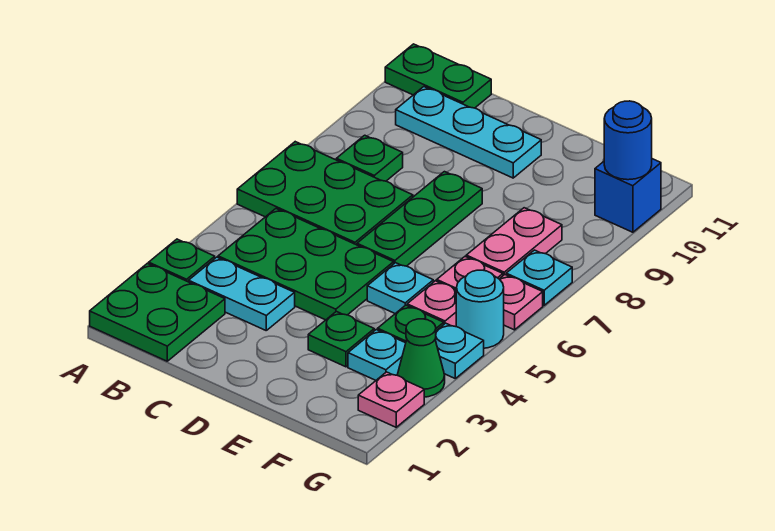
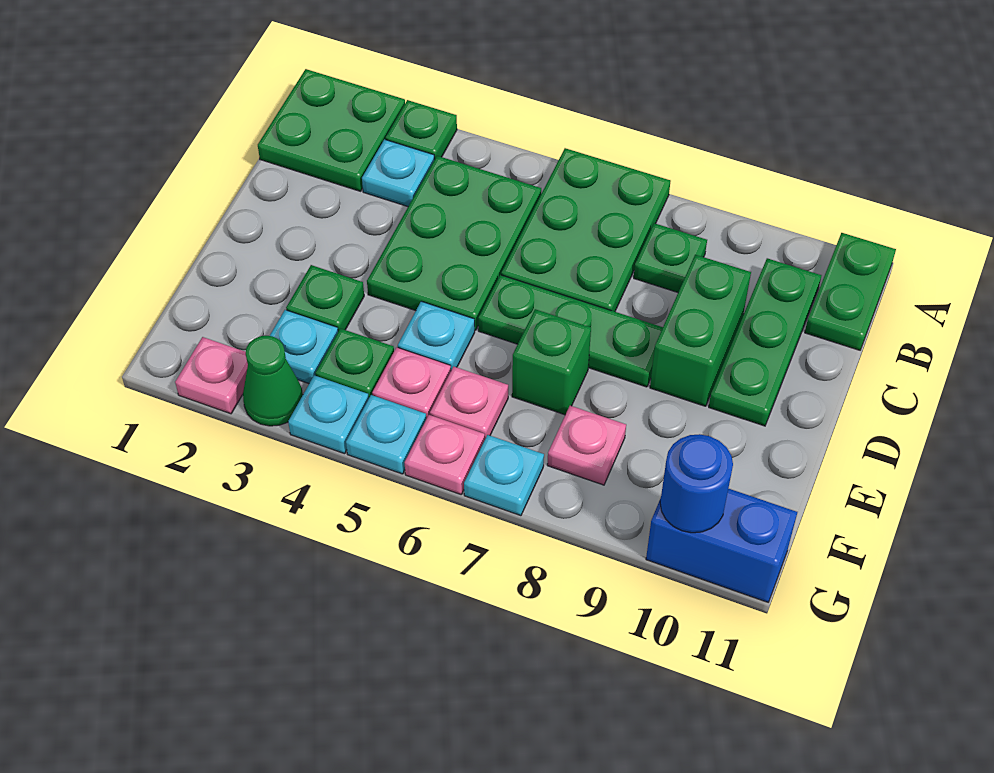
cyan plate B3:C3 level 1 -> cyan plate B3 level 1
cyan plate B10:D10 level 1 -> green plate B10:D10 level 1
none -> green brick C9:D9 level 1
none -> green brick E7 level 1
pink plate F7:F8 level 1 -> pink plate F8 level 1
cyan round brick G5 level 1 -> cyan plate G5 level 1
blue brick G10 level 1 -> blue brick G10:G11 level 1

